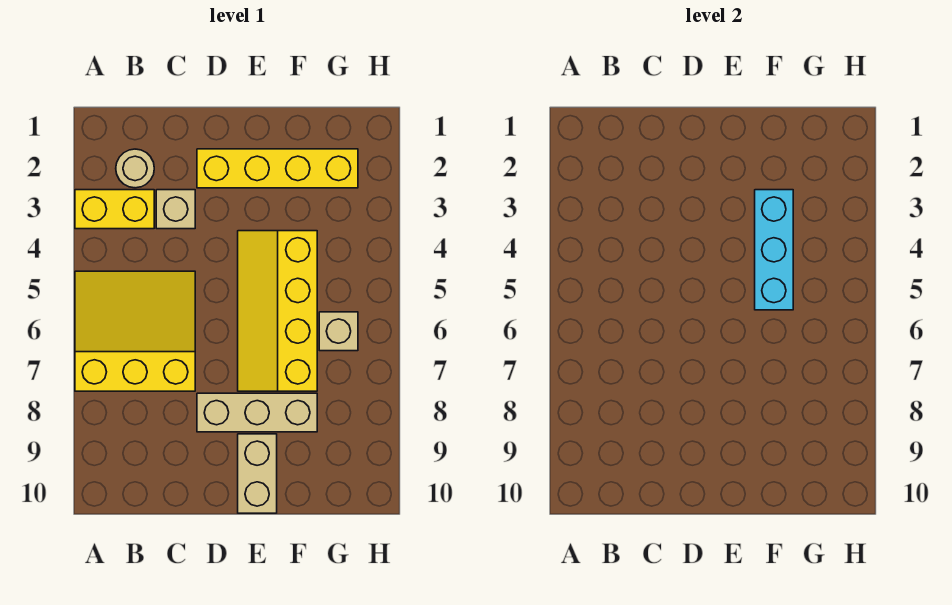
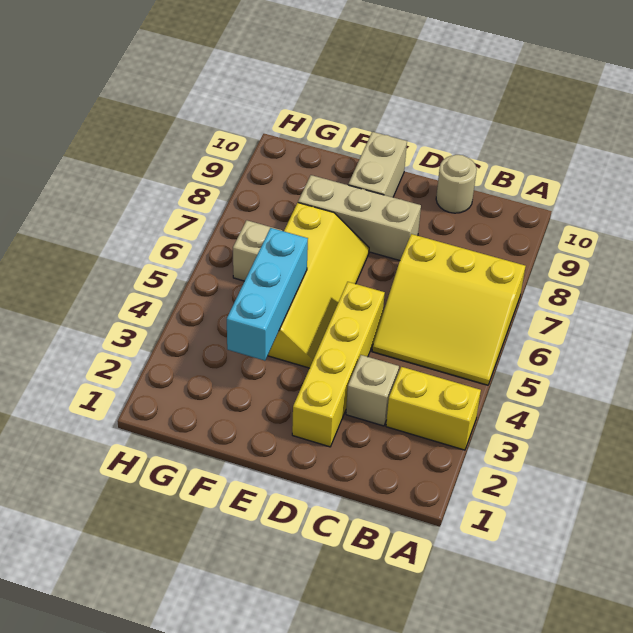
tan round brick B2 level 1 -> tan round brick C10 level 1
yellow brick D2:G2 level 1 -> yellow brick D2:D5 level 1

